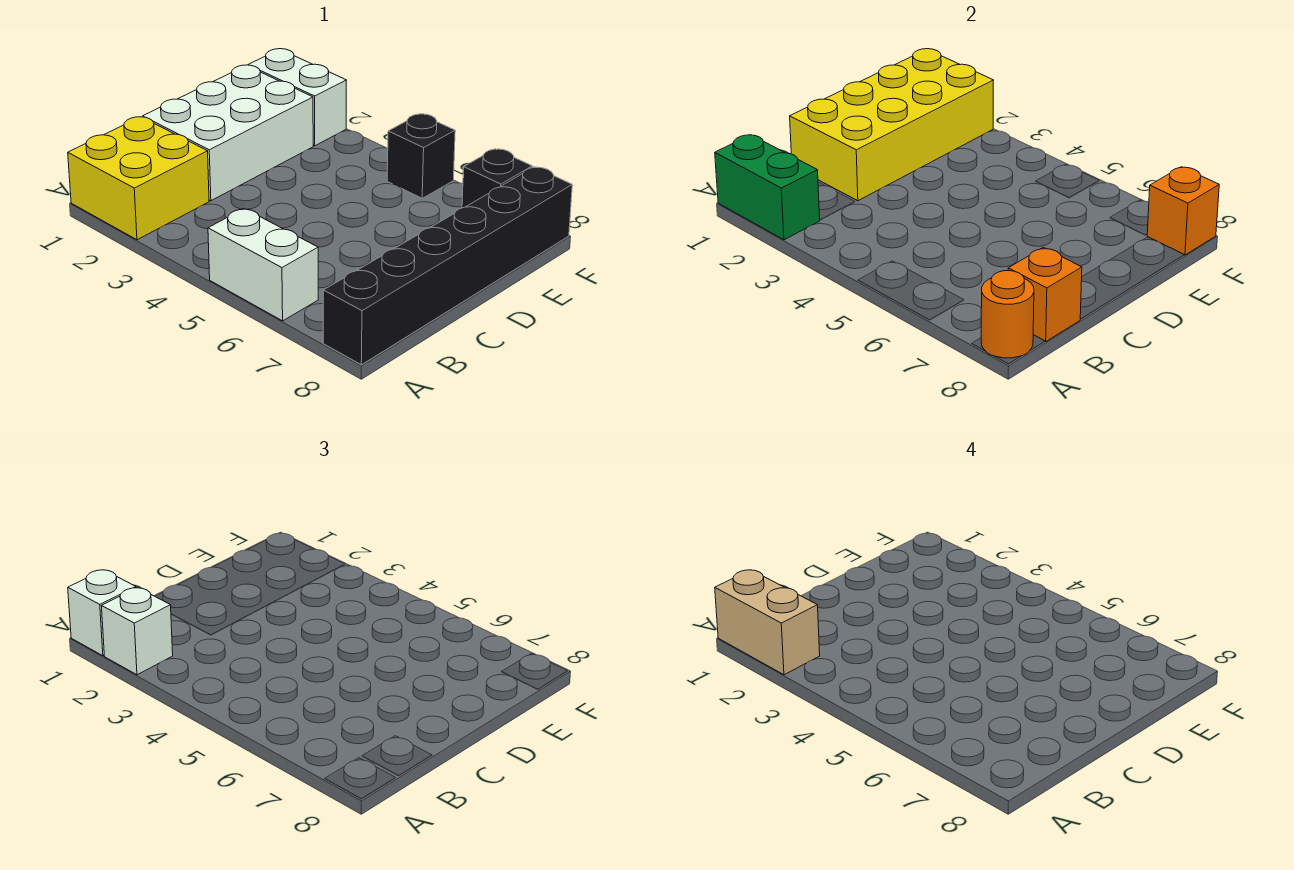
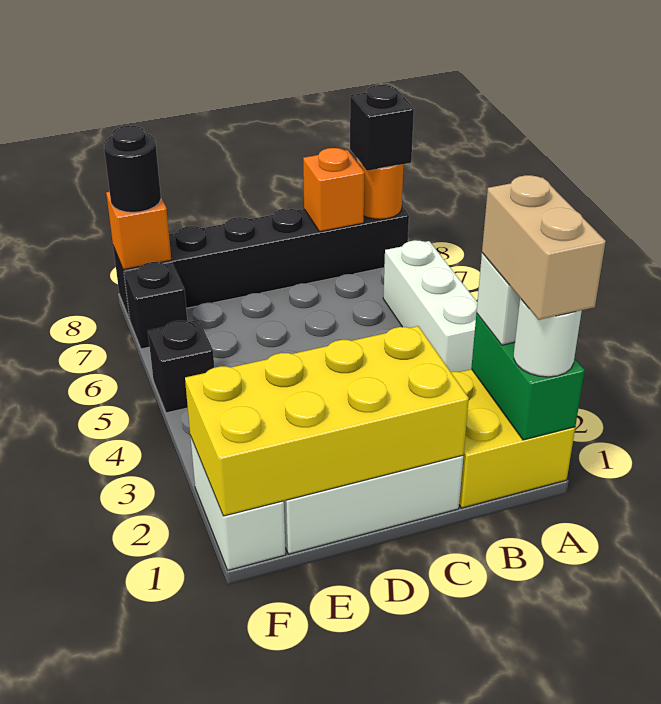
white brick A1 level 3 -> white round brick A1 level 3
white brick A5:A6 level 1 -> white brick A4:A6 level 1
none -> black brick A8 level 3
none -> black round brick F8 level 3

